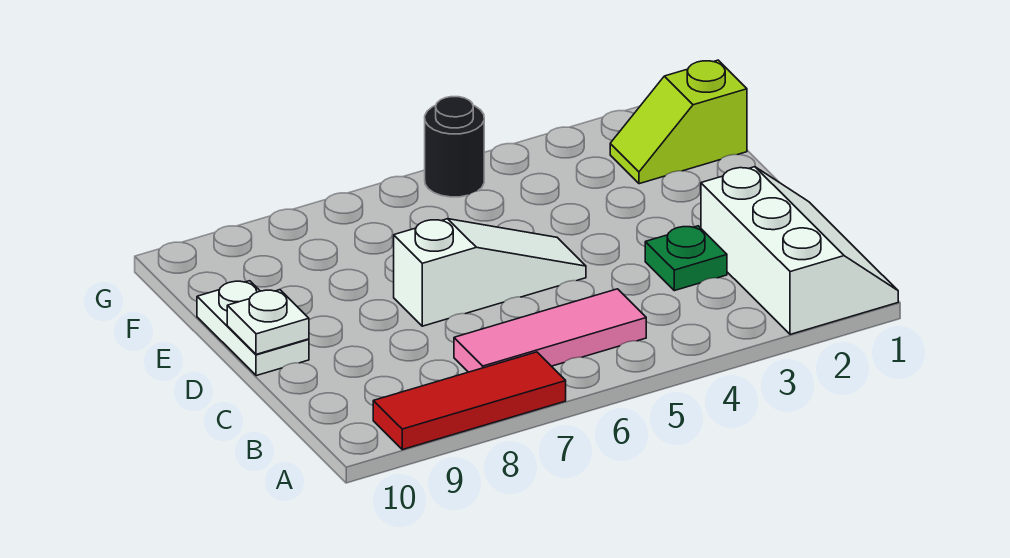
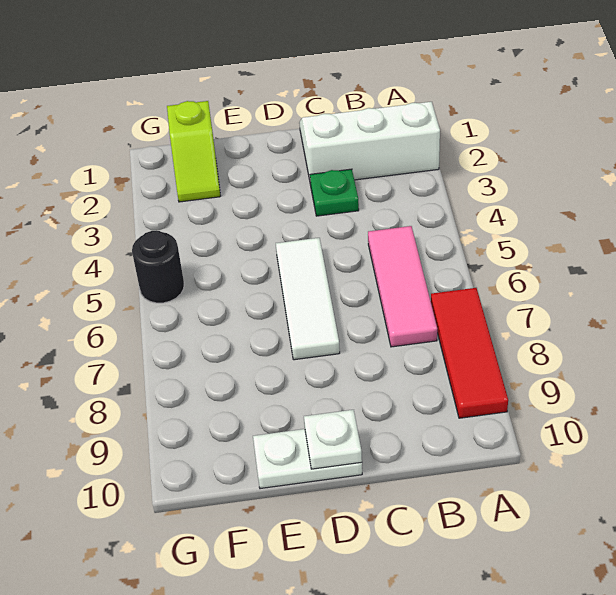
white slope D5:D7 level 1 top 7 -> white tile D5:D7 level 1

